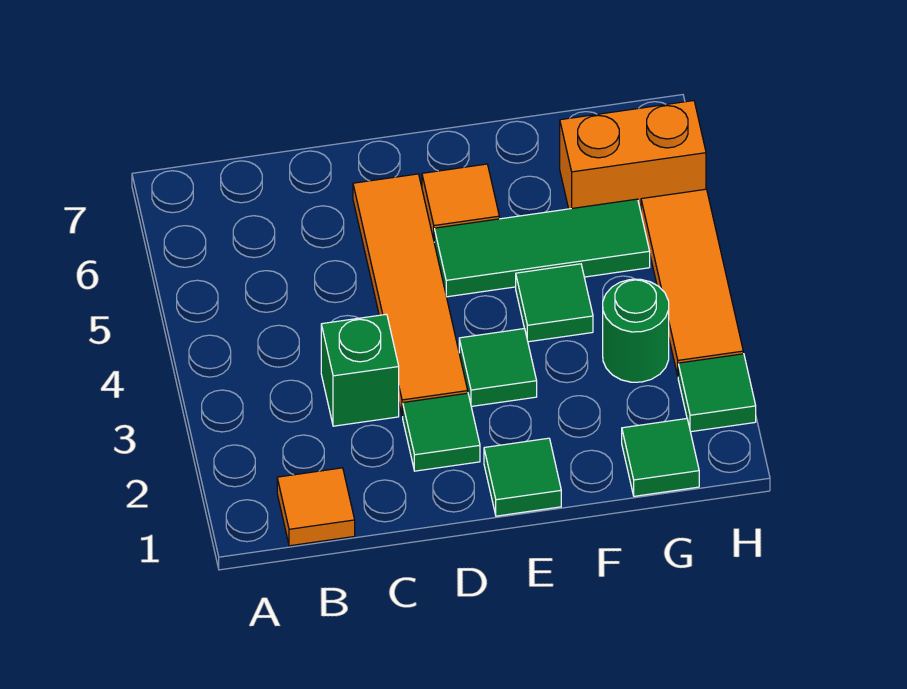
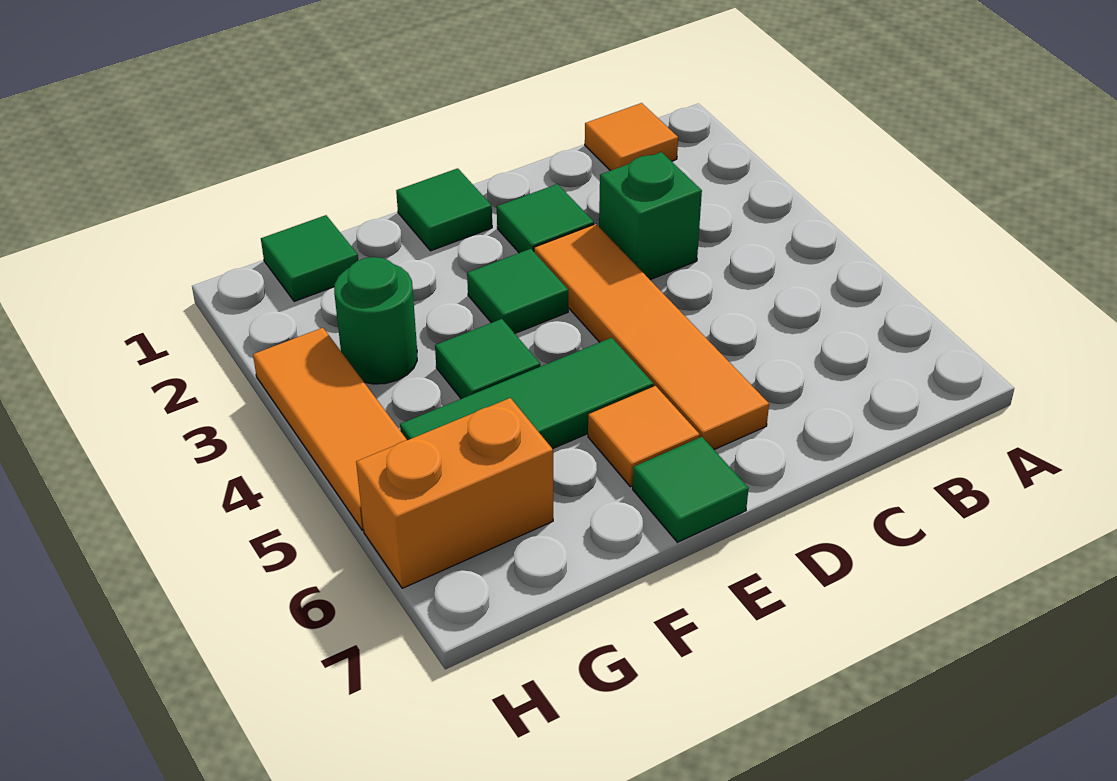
green tile H2 level 1 -> green tile E7 level 1

